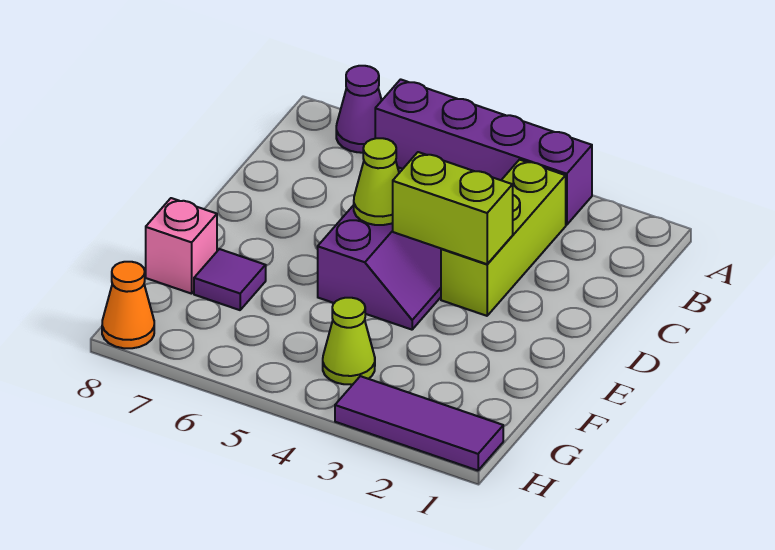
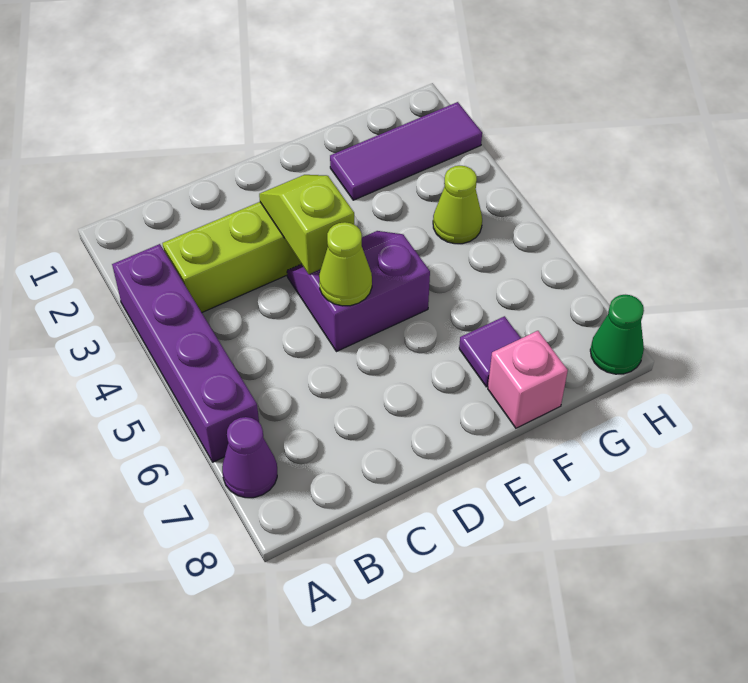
lime brick D3:D4 level 2 -> lime slope D3:D4 level 2 top 4
purple tile H1:H3 level 1 -> purple tile F2:H2 level 1
orange cone H8 level 1 -> green cone H8 level 1

